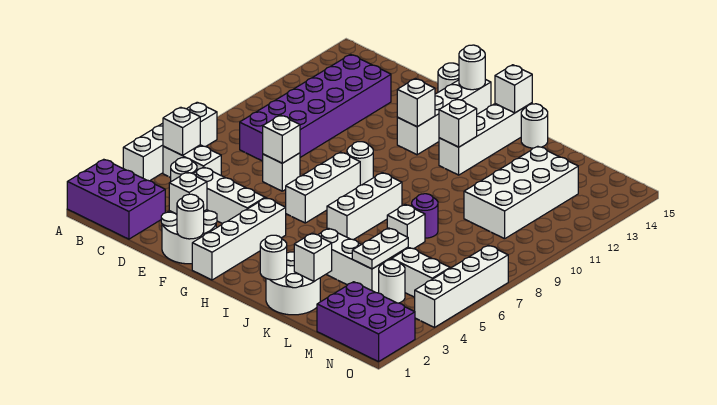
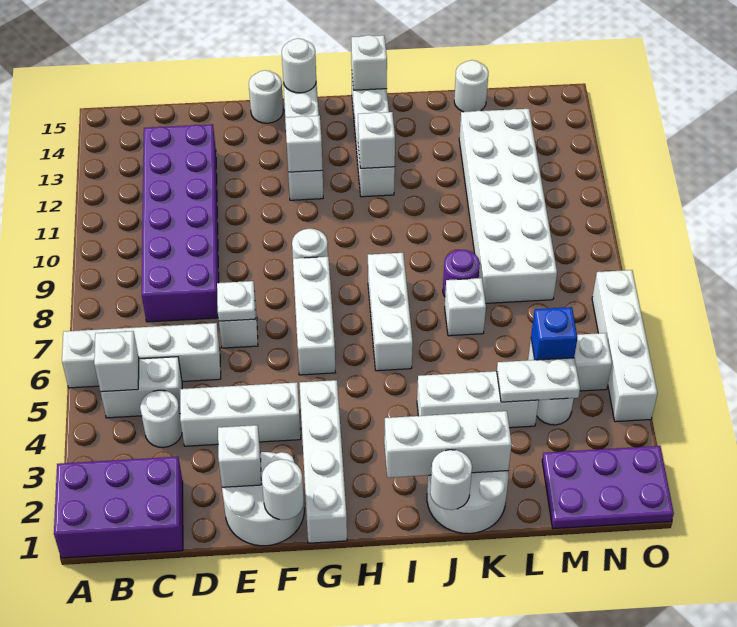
white brick A4:A7 level 1 -> white brick A6:D6 level 1
white brick E7 level 2 -> white plate E7 level 2
white round brick J15 level 1 -> white round brick L15 level 1
white brick K2 level 2 -> white brick I2:K2 level 2
white plate L4:L5 level 2 -> white plate L4:M4 level 2
white brick L10:M13 level 1 -> white brick L8:M13 level 1
purple brick M1:O2 level 1 -> purple plate M1:O2 level 1
none -> blue brick M5 level 2

